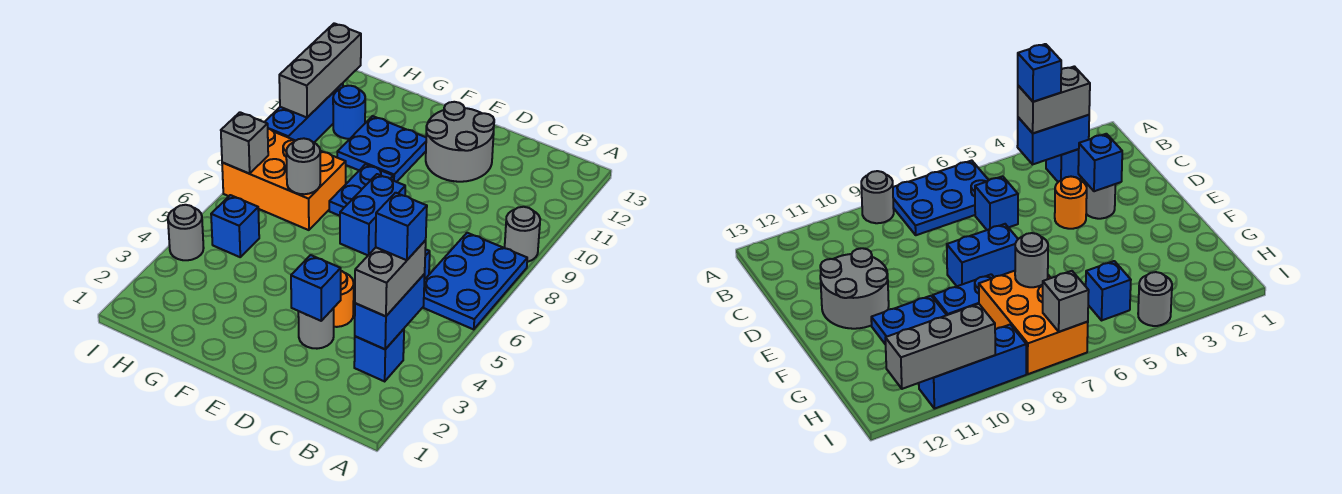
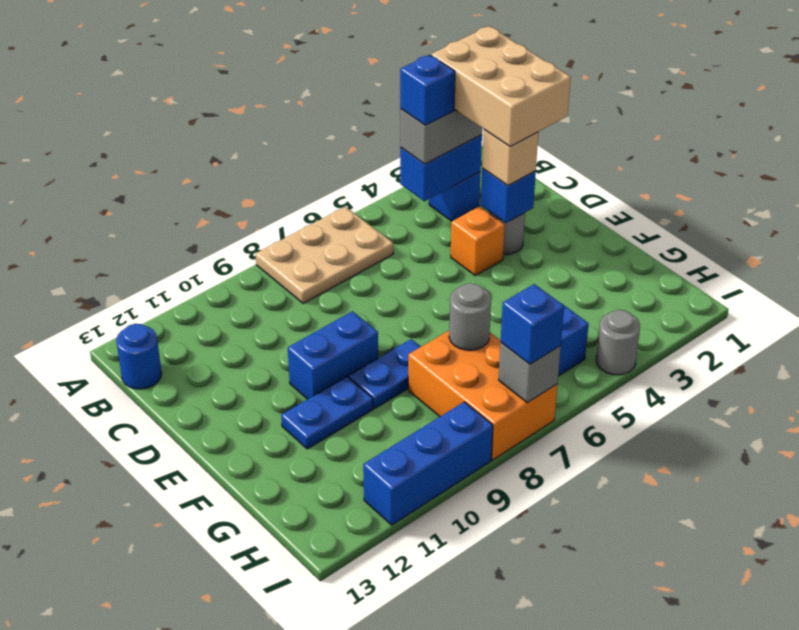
blue plate A6:B8 level 1 -> tan plate A6:B8 level 1
grey round brick A9 level 1 -> none
none -> tan brick B2:D3 level 4
blue brick C6 level 1 -> blue brick I7 level 3
none -> tan brick D3 level 3
orange round brick D4 level 1 -> orange brick D4 level 1
grey round brick D11:E12 level 1 -> none
blue brick E7:E8 level 1 -> blue brick E9:E10 level 1
blue plate F10:G11 level 1 -> blue plate F10:F11 level 1
blue round brick H11 level 1 -> blue round brick B13 level 1
grey brick I10:I12 level 2 -> none

